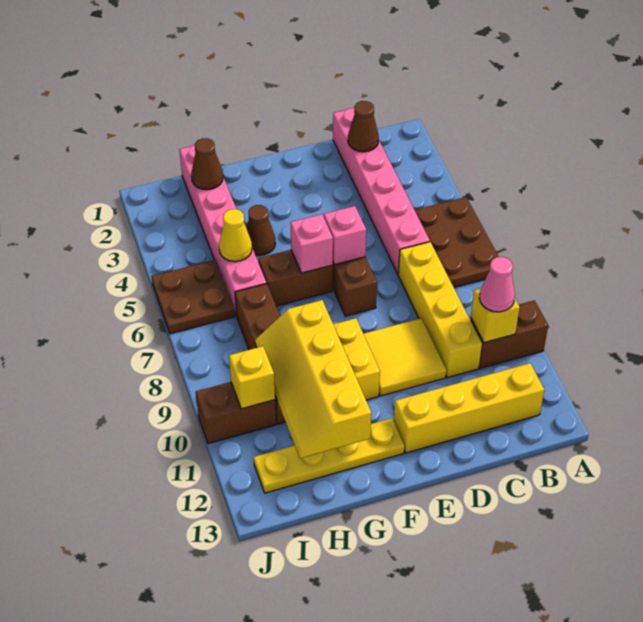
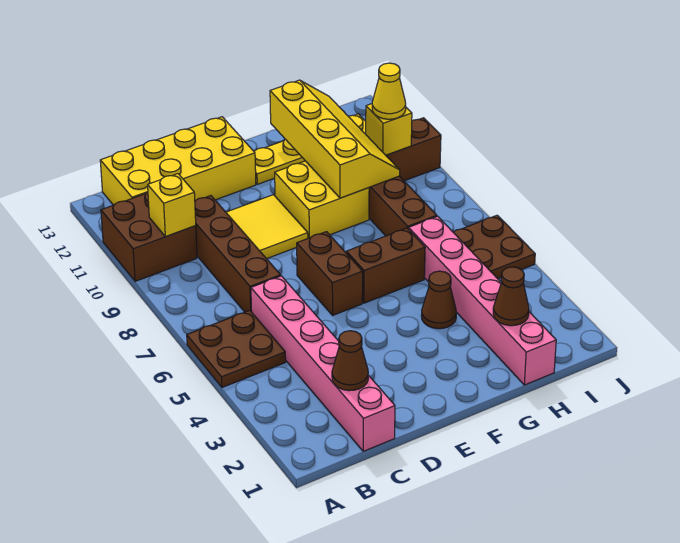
brown plate A5:B7 level 1 -> brown plate A5:B6 level 1
brown brick A10:B10 level 1 -> brown brick A10:B11 level 1
pink cone B10 level 3 -> none
yellow brick B12:E12 level 1 -> yellow brick B12:E13 level 1
yellow brick C7:C10 level 1 -> brown brick C7:C10 level 1
pink brick E6 level 2 -> none
pink brick F6 level 2 -> none
yellow cone H5 level 2 -> yellow cone I10 level 3

